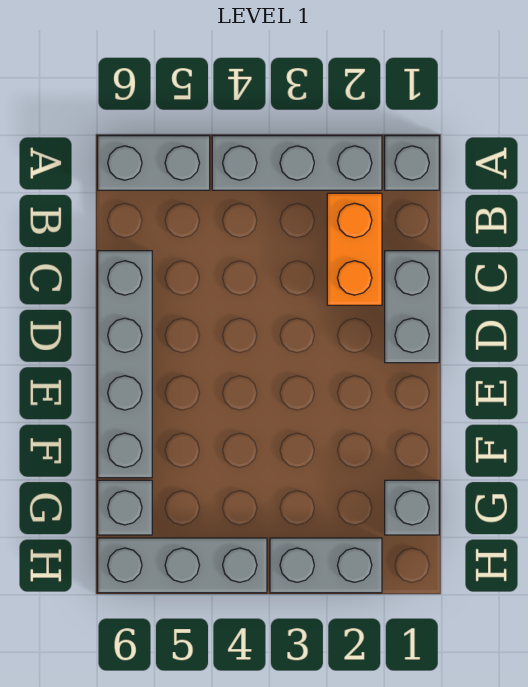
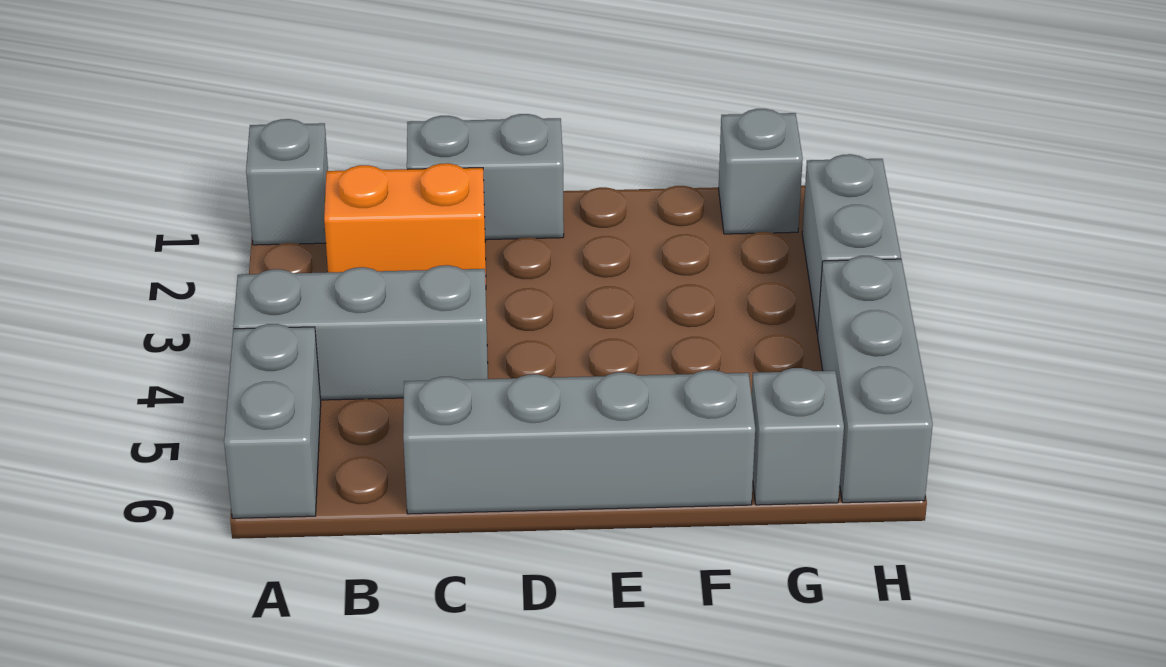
grey brick A2:A4 level 1 -> grey brick A4:C4 level 1

